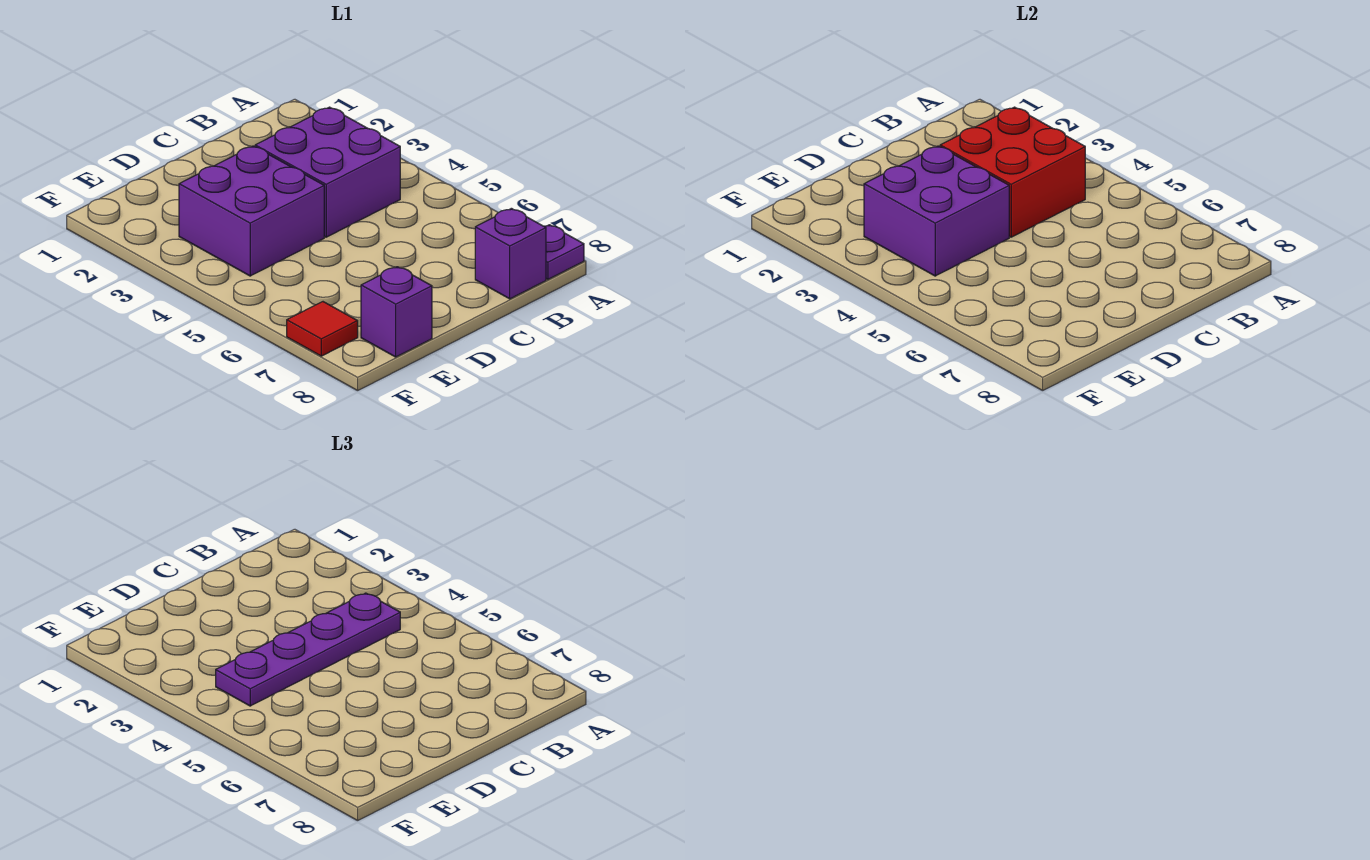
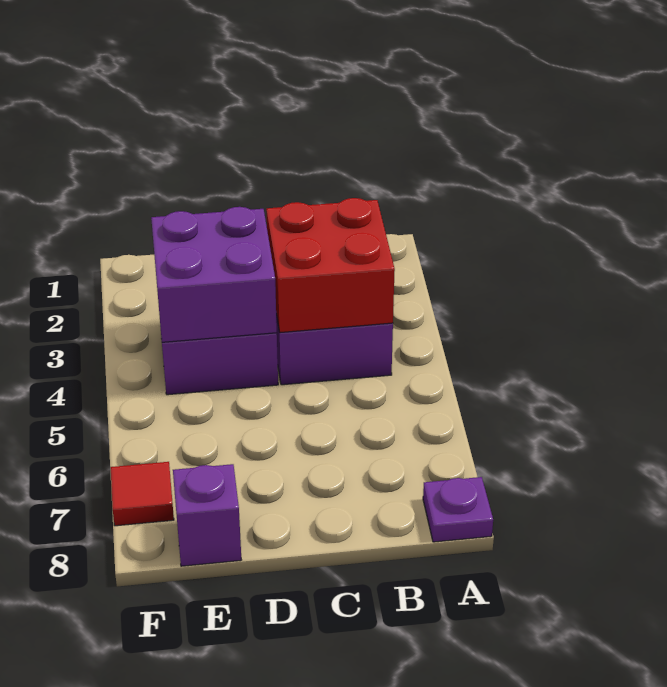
purple plate B4:E4 level 3 -> none
purple brick B8 level 1 -> none

